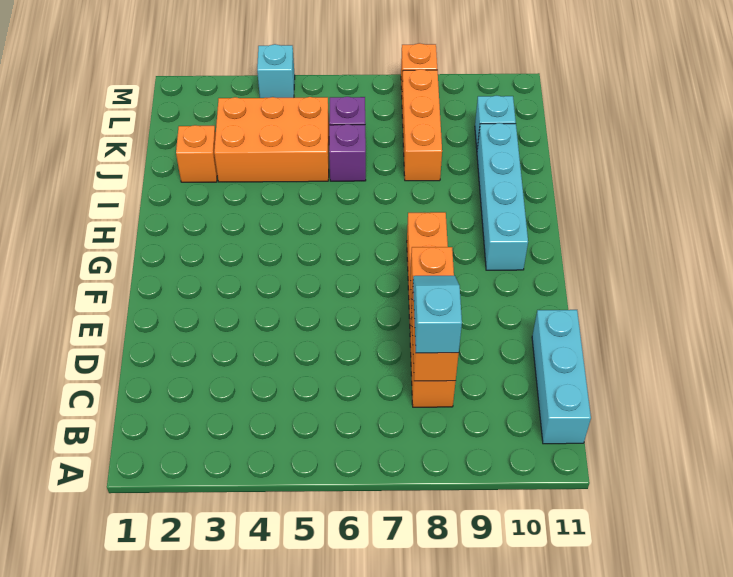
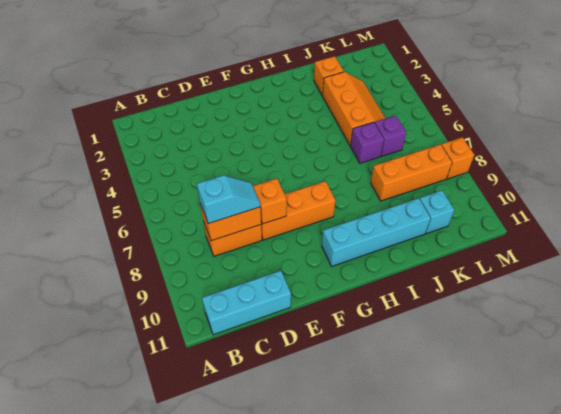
orange brick J3:K5 level 1 -> orange slope J3:K5 level 1 top J
cyan brick M4 level 1 -> none

